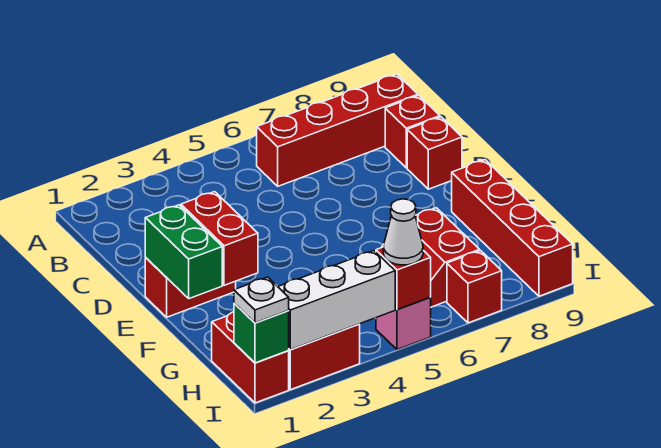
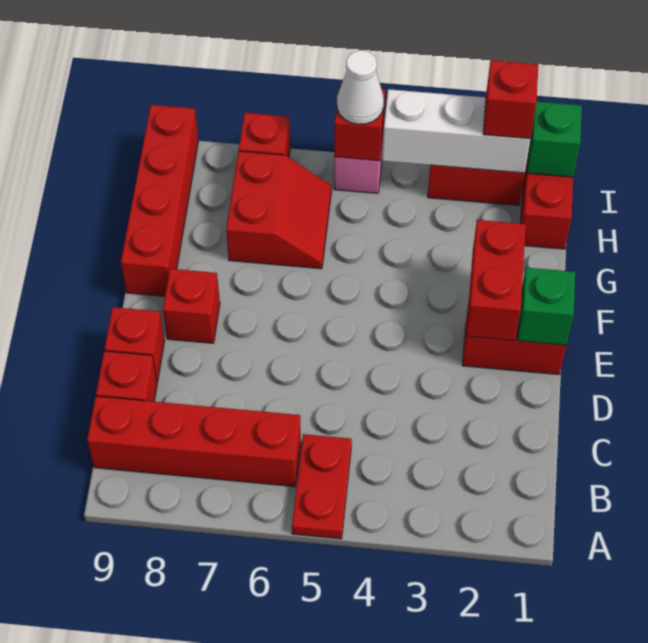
none -> red plate A5:B5 level 1
green brick E1:F1 level 2 -> green brick E1 level 2
none -> red brick E8 level 1
white plate I1 level 3 -> none
none -> red brick I2 level 3

